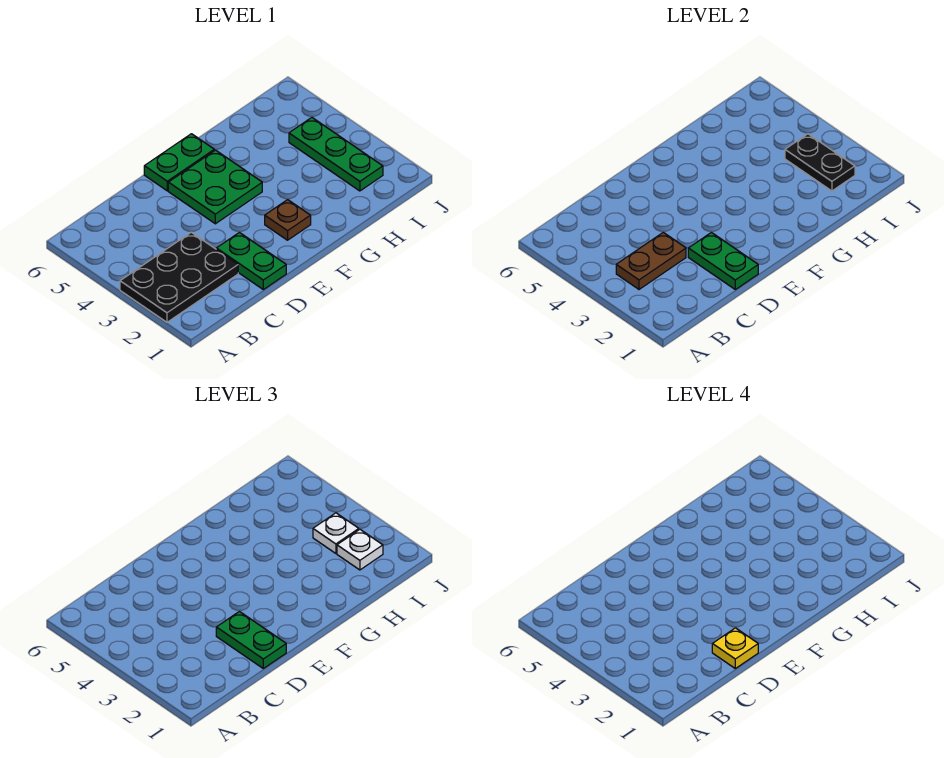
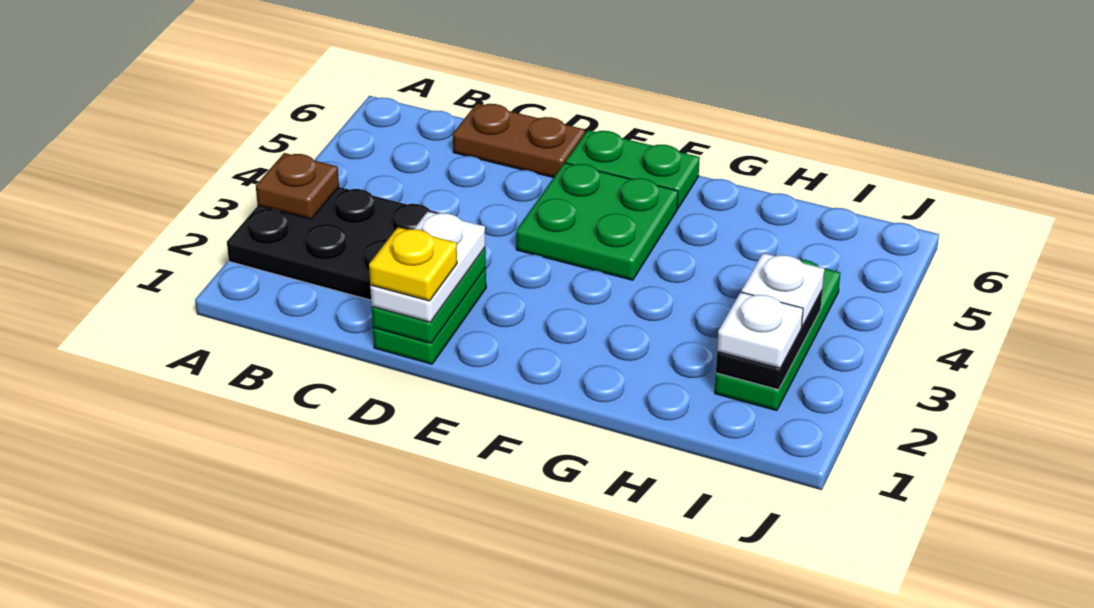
brown plate B3:C3 level 2 -> brown plate C6:D6 level 1
green plate D1:D2 level 3 -> white plate D1:D2 level 3
brown plate F2 level 1 -> brown plate A3 level 2

